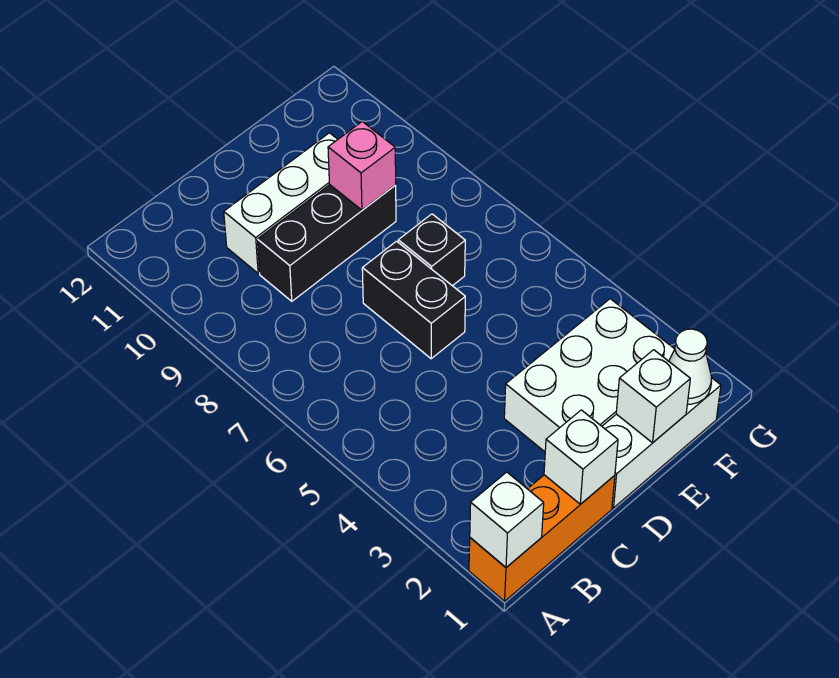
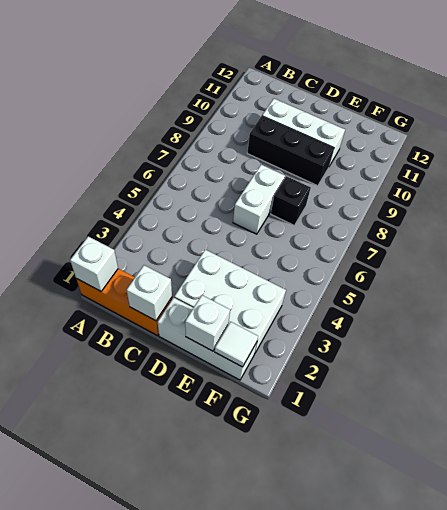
black brick D6:D7 level 1 -> white brick D6:D7 level 1
pink brick E9 level 2 -> none
white cone F1 level 2 -> white tile F1 level 2

